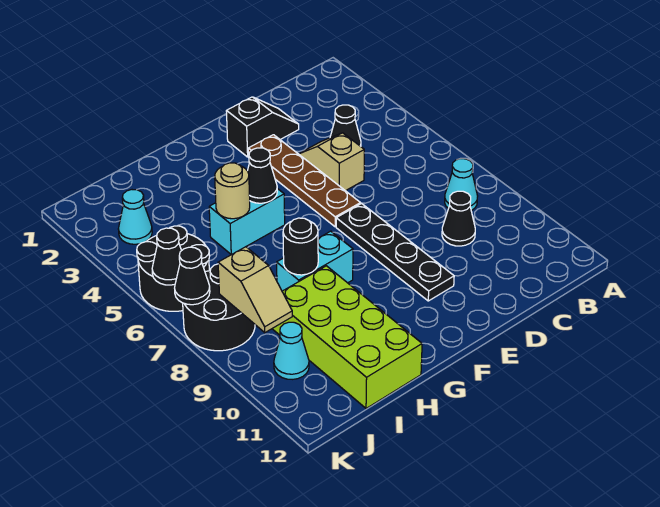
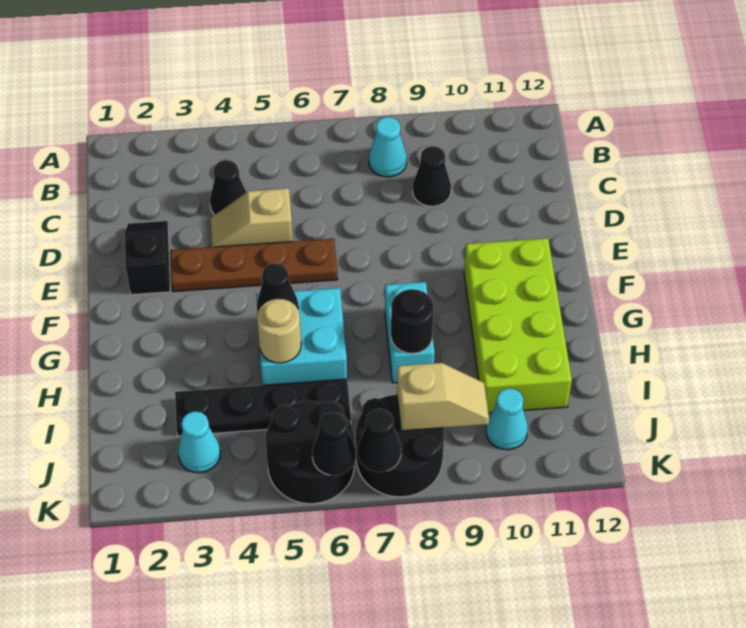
black plate E7:E10 level 1 -> black plate I3:I6 level 1
cyan brick G5:H5 level 1 -> cyan brick G5:H6 level 1
lime brick H9:I12 level 1 -> lime brick F10:I11 level 1

